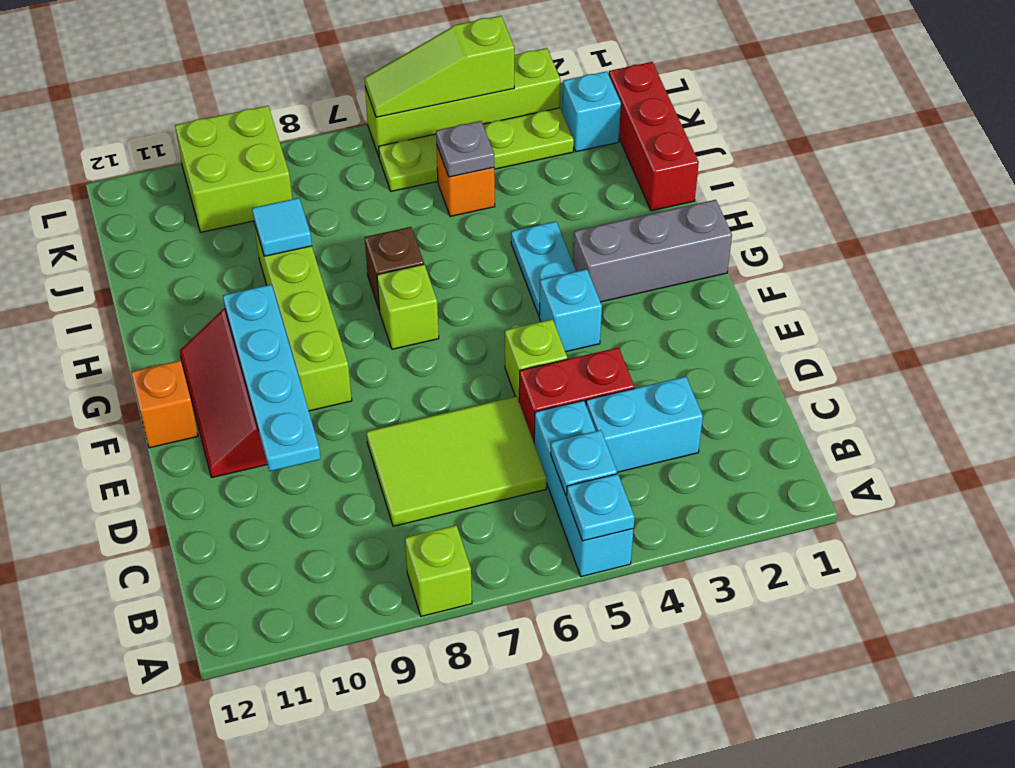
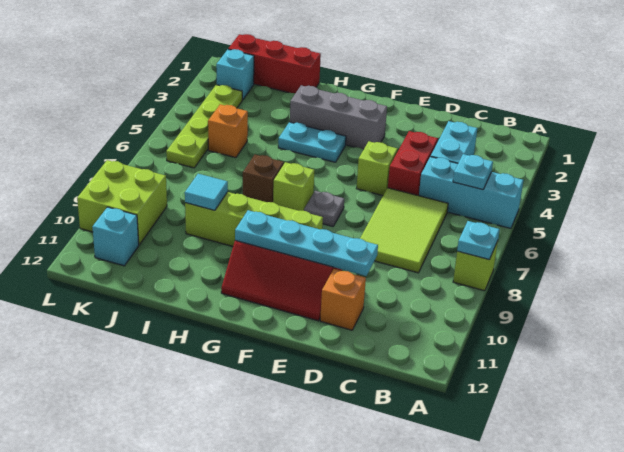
cyan plate A5 level 2 -> cyan plate A8 level 2
cyan brick F4 level 1 -> cyan brick K11 level 1
orange brick F12 level 1 -> orange brick D11 level 1
grey brick G1:G3 level 1 -> grey brick F3:H3 level 1
grey plate J5 level 2 -> grey plate F7 level 1
lime brick L3:L6 level 1 -> none
lime slope L4:L6 level 2 top 4 -> none

